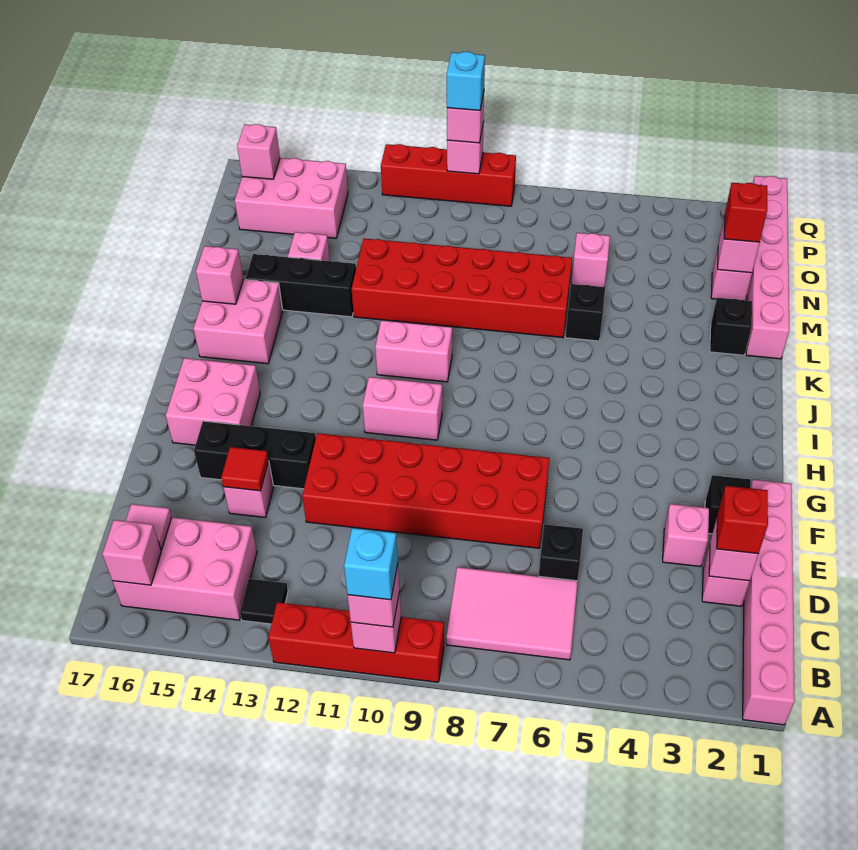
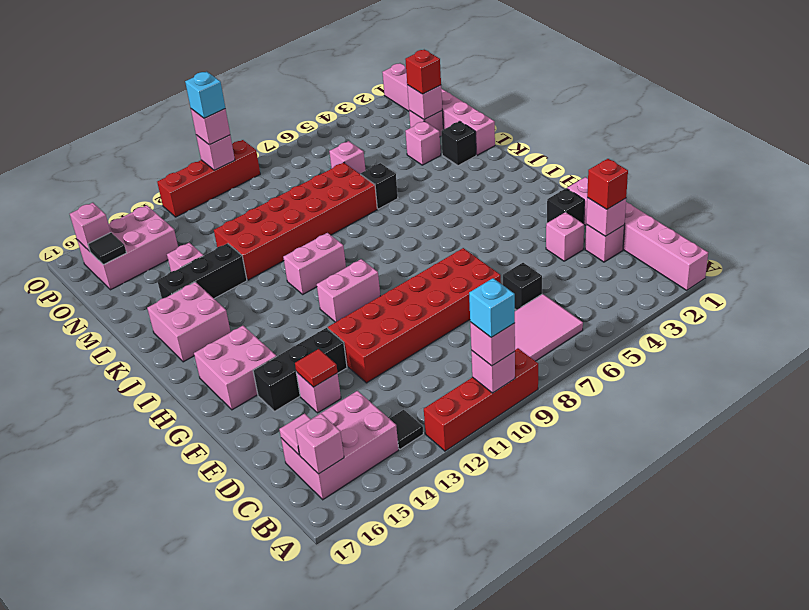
pink brick K16 level 2 -> pink brick M3 level 1
none -> black tile O16 level 2

